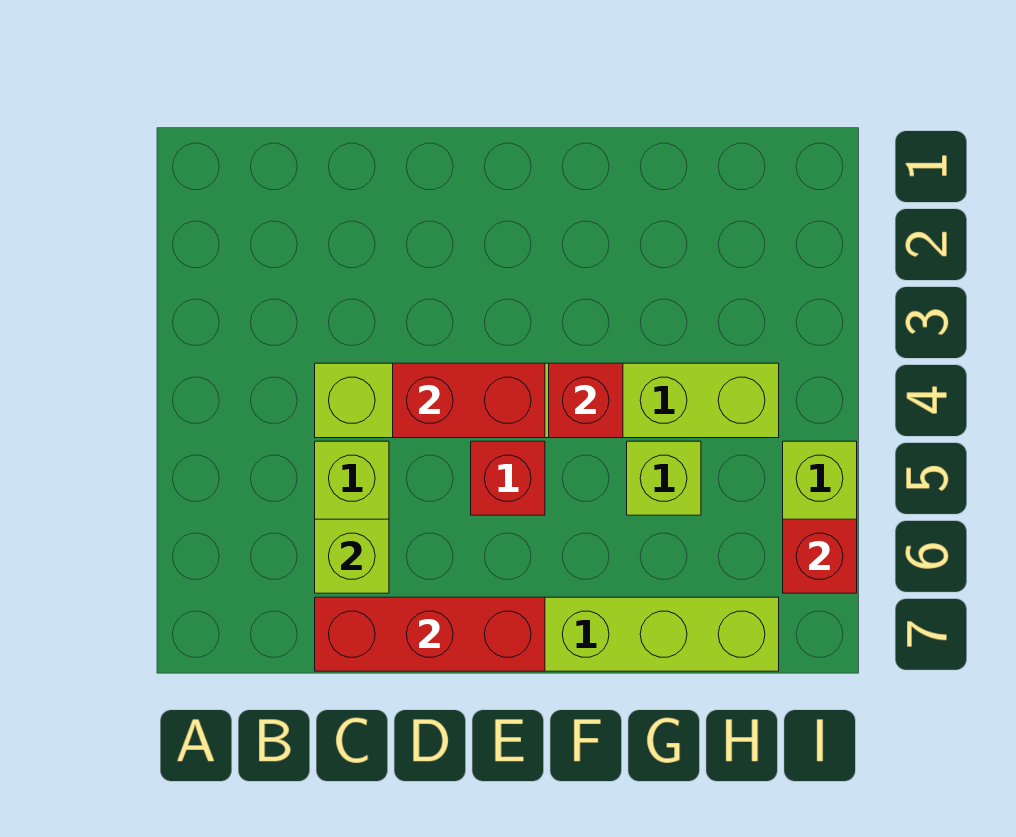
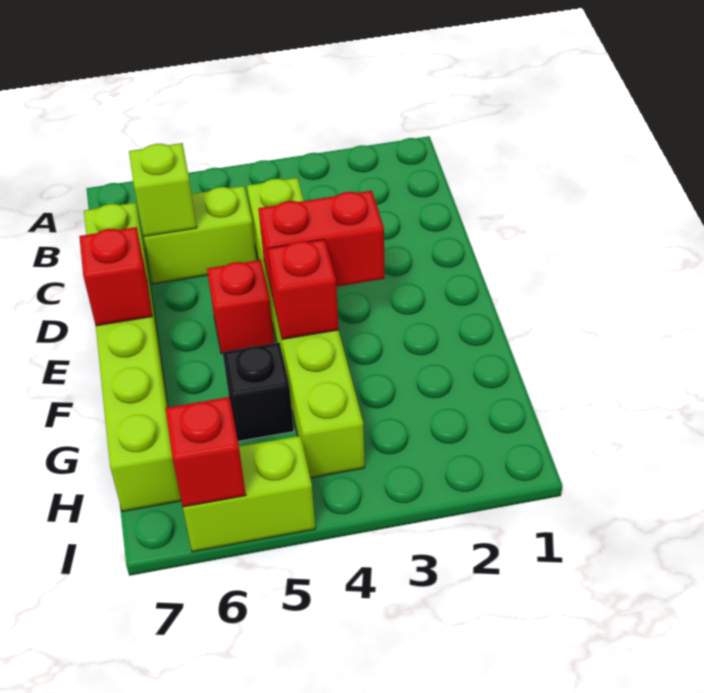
red brick C7:E7 level 2 -> red brick E7 level 2
red brick D4:E4 level 2 -> red brick E3:E4 level 2
lime brick G5 level 1 -> black brick G5 level 1

